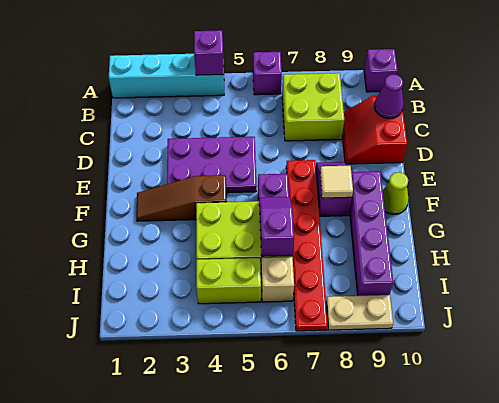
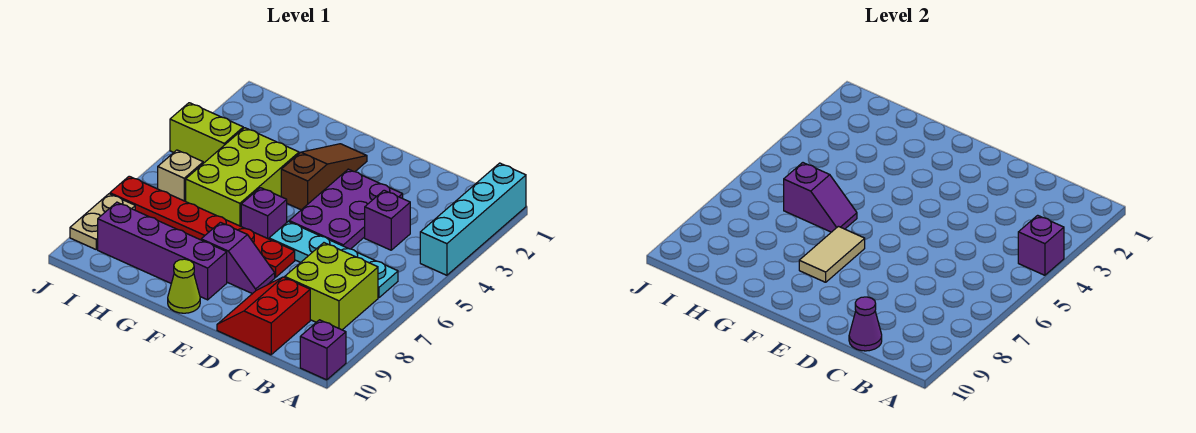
purple brick A6 level 1 -> purple brick C4 level 1
none -> cyan plate B6:E6 level 1
red slope C9:D10 level 1 top 10 -> red slope C9:D10 level 1 top C
tan tile F8 level 2 -> tan tile F7:F8 level 2
lime brick I4:I5 level 1 -> lime brick I4:J4 level 1

